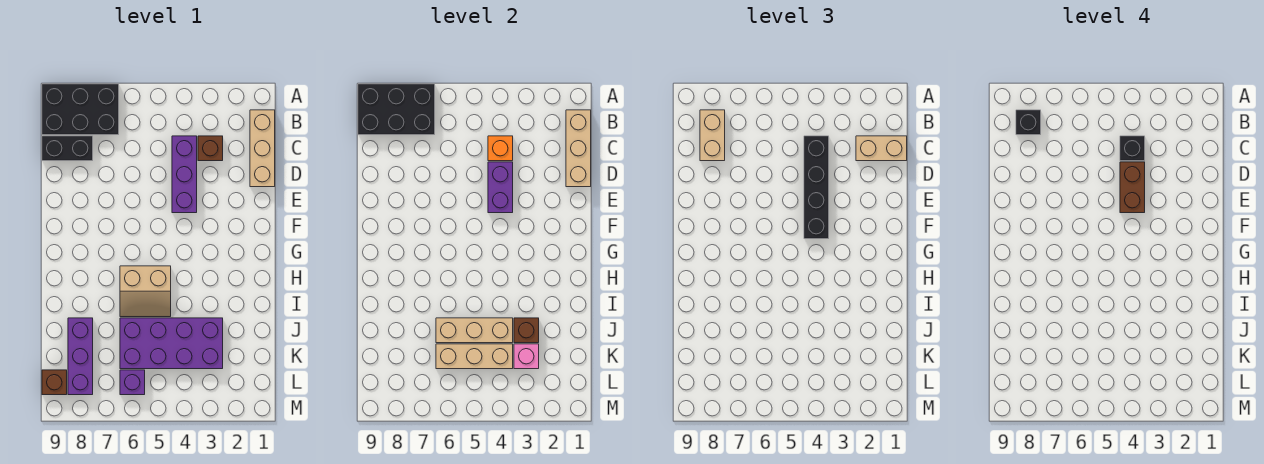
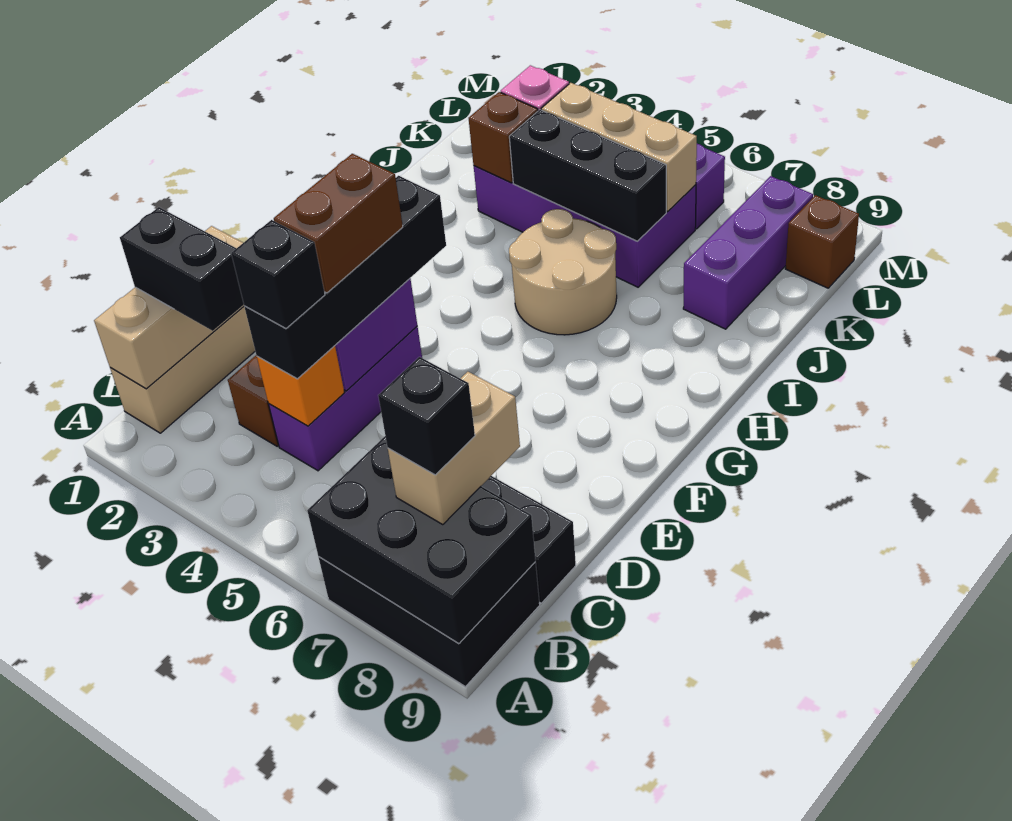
tan brick C1:C2 level 3 -> black brick C1:C2 level 3
tan slope H5:I6 level 1 top H -> tan round brick H5:I6 level 1
tan brick J4:J6 level 2 -> black brick J4:J6 level 2

